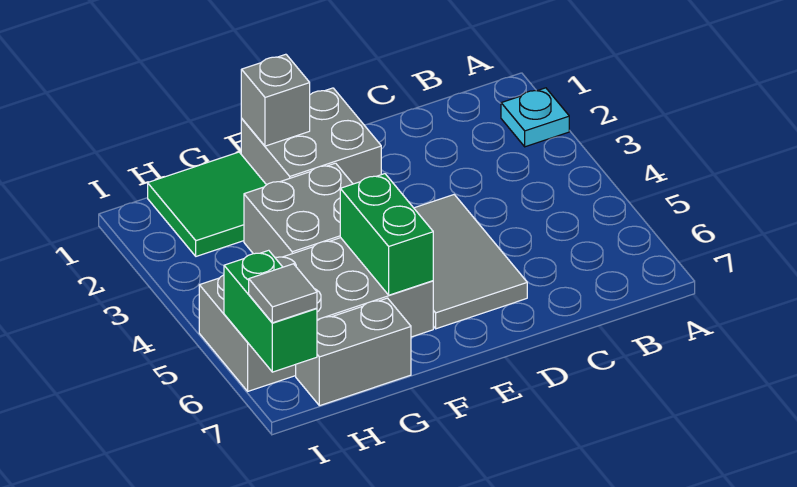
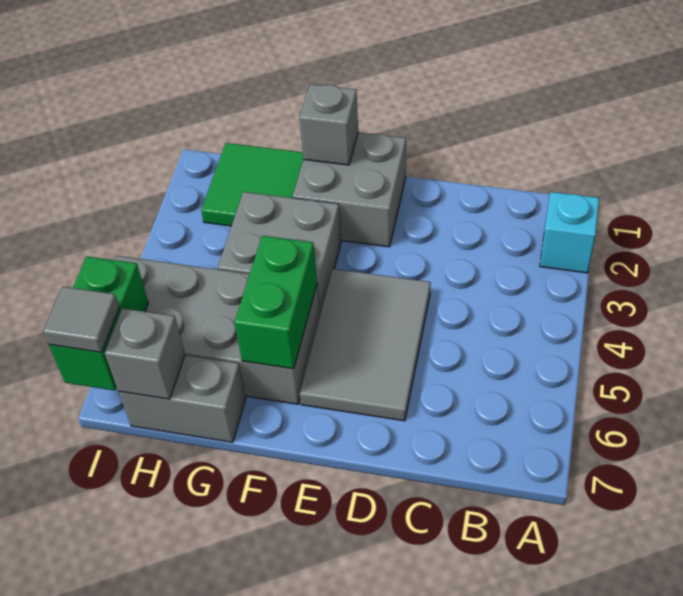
cyan plate A2 level 1 -> cyan brick A2 level 1
none -> grey brick H7 level 2

